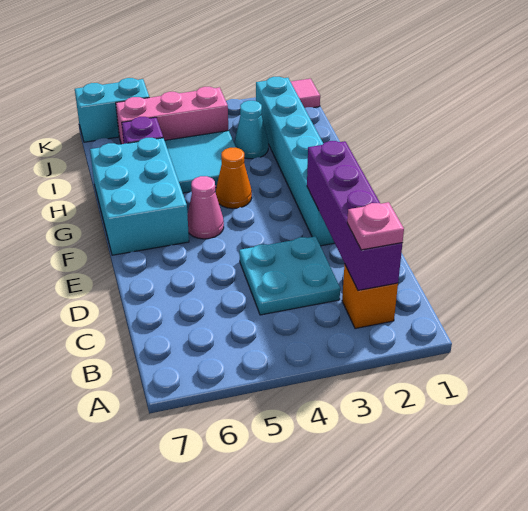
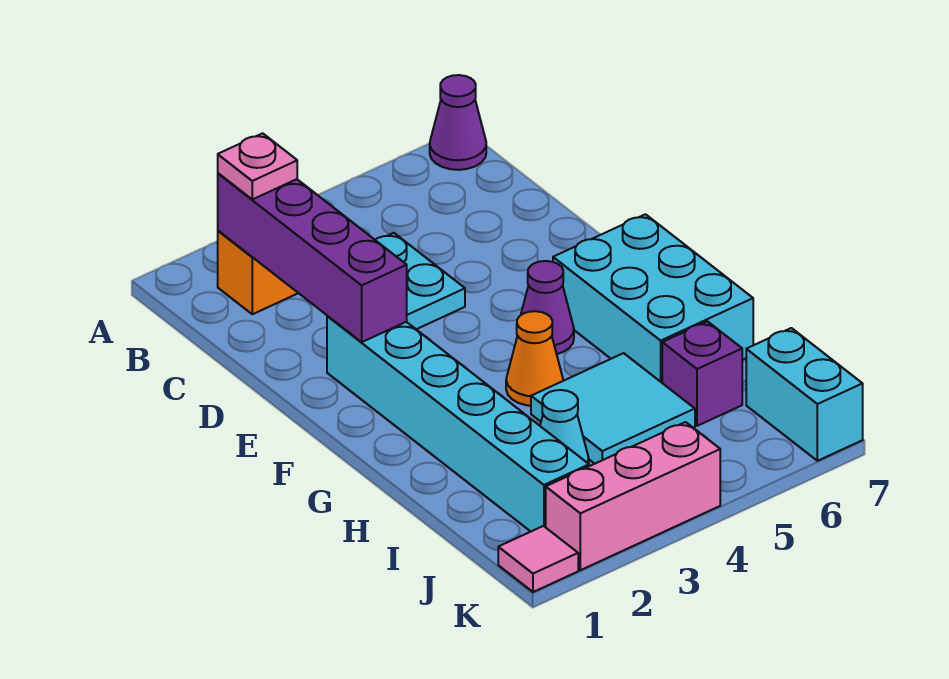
none -> purple cone A7 level 1
pink cone F5 level 1 -> purple cone F5 level 1
pink brick J4:J6 level 1 -> pink brick K2:K4 level 1
cyan brick K6:K7 level 1 -> cyan brick J7:K7 level 1

